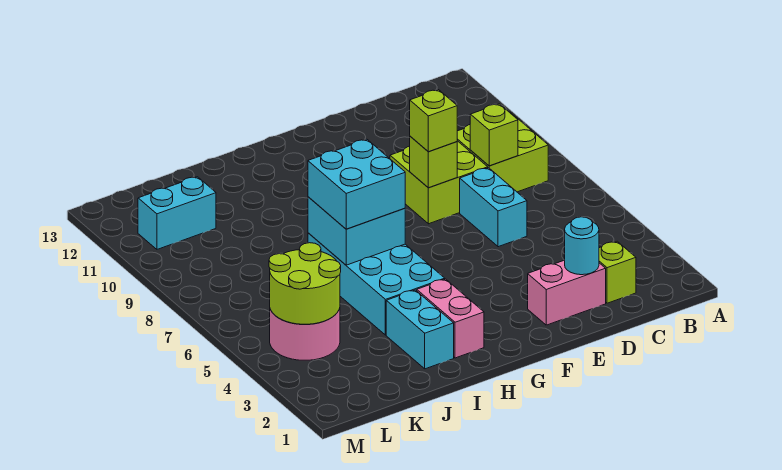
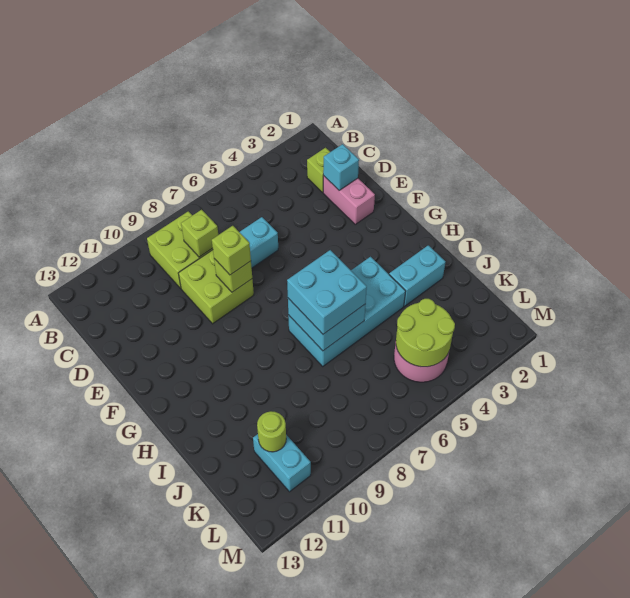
cyan round brick D2 level 2 -> cyan brick D2 level 2
pink brick H2:H3 level 1 -> none
none -> lime round brick K11 level 2

